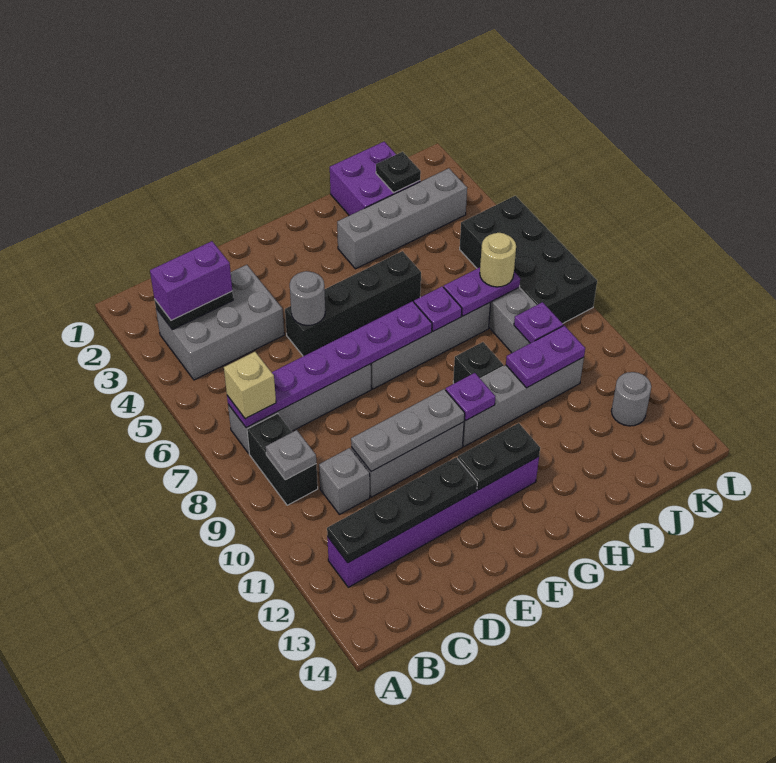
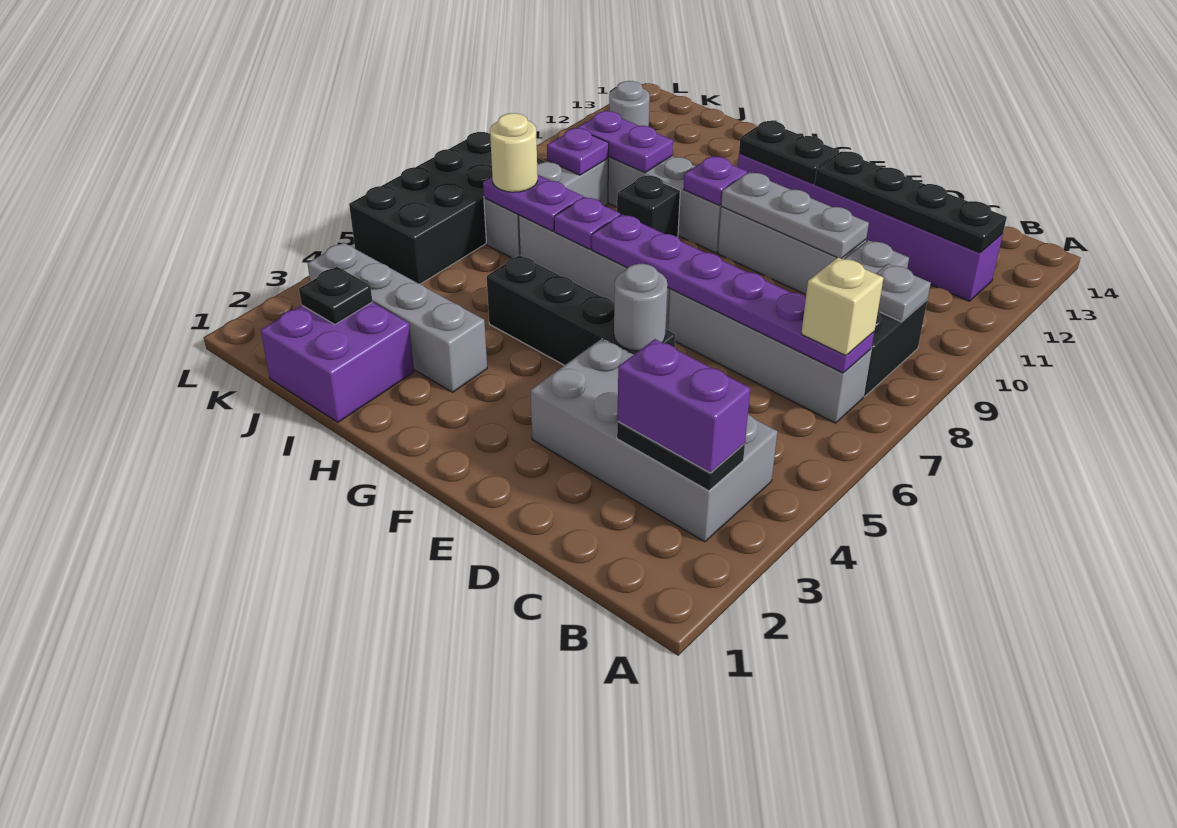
grey brick B3:D4 level 1 -> grey brick B3:E4 level 1

